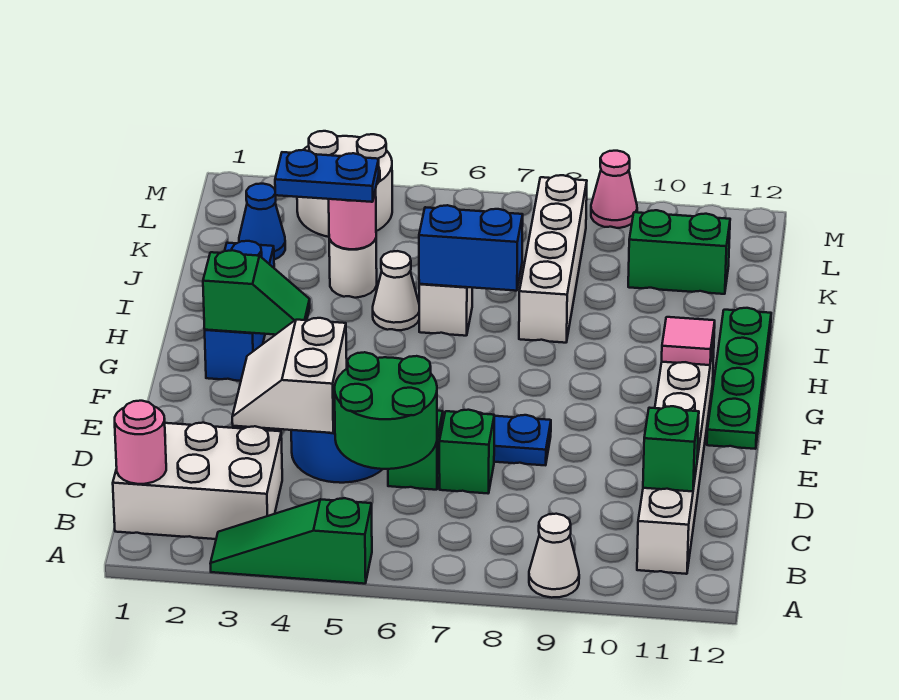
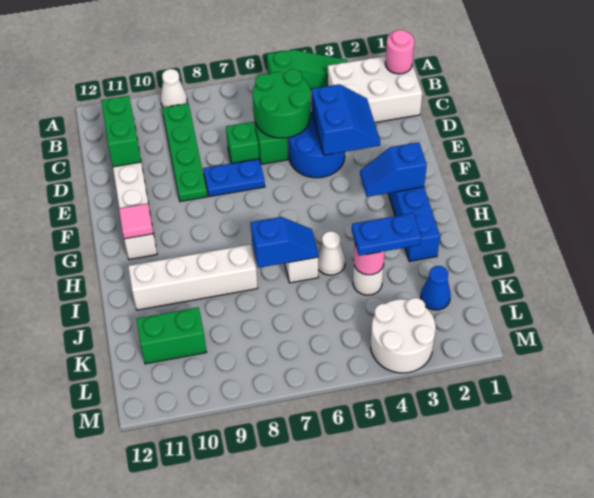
green brick C11 level 2 -> green brick C11:D11 level 2
white slope D3:E4 level 2 top 4 -> blue slope D3:E4 level 2 top 4
green plate F12:I12 level 1 -> green plate B9:E9 level 1
green slope G2:G3 level 2 top 2 -> blue slope G2:G3 level 2 top 2
blue brick I6:I7 level 2 -> blue slope I6:I7 level 2 top 7
white brick I8:L8 level 1 -> white brick I8:I11 level 1
pink cone M9 level 1 -> none

